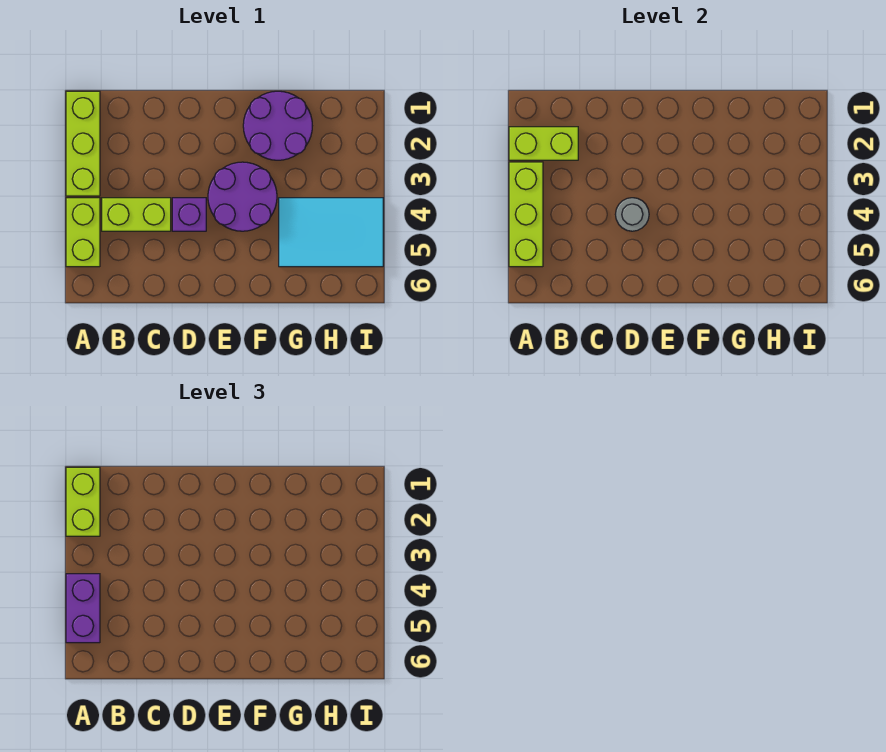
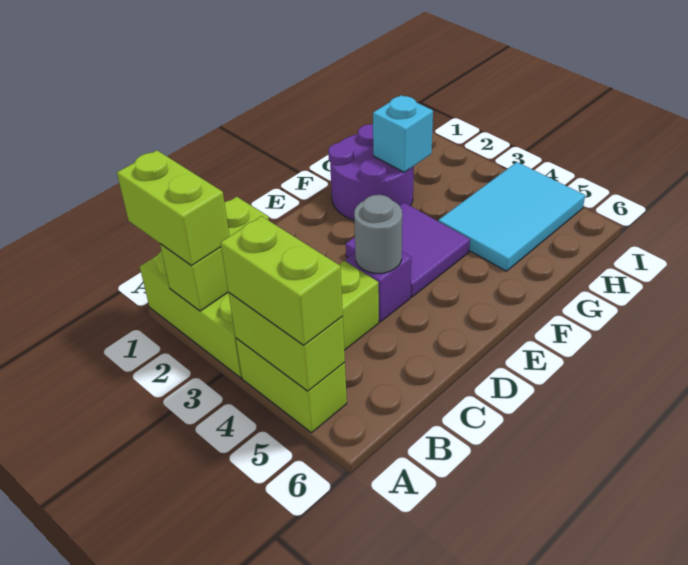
lime brick A3:A5 level 2 -> lime brick A4:A5 level 2
purple brick A4:A5 level 3 -> lime brick A4:A5 level 3
purple round brick E3:F4 level 1 -> purple tile E3:F4 level 1
none -> cyan brick G2 level 2

